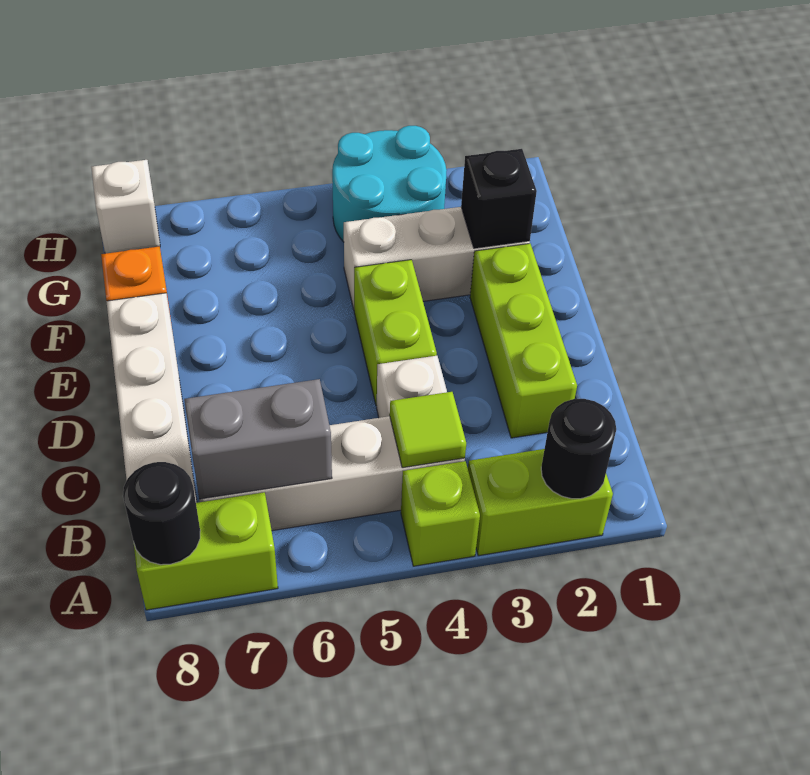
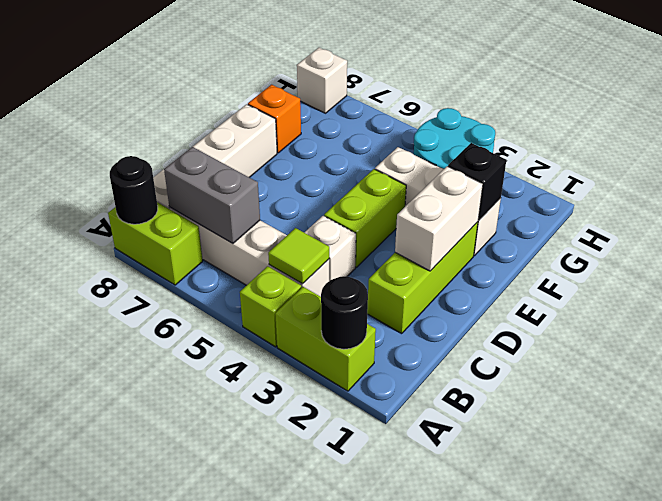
none -> white brick D2:E2 level 2

